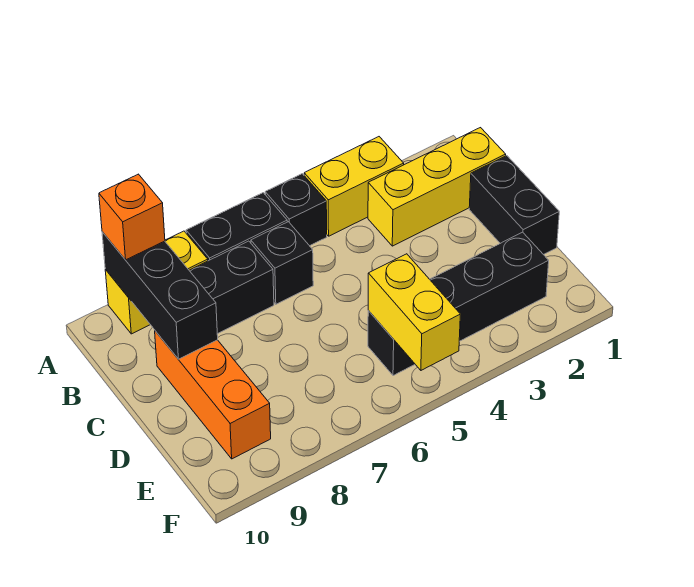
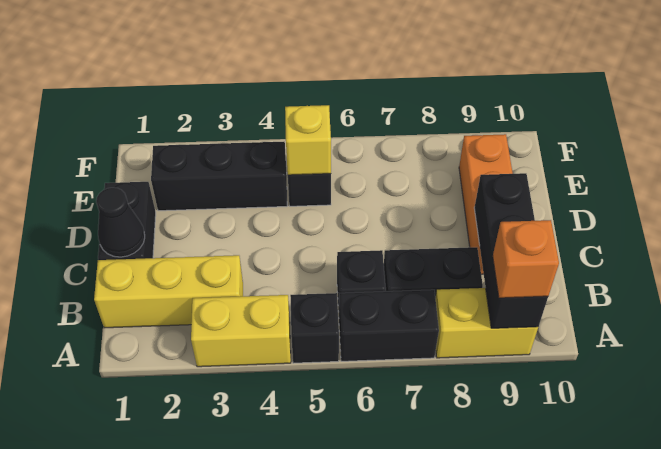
none -> black cone C1 level 2
yellow brick E5:F5 level 2 -> yellow brick E5 level 2

